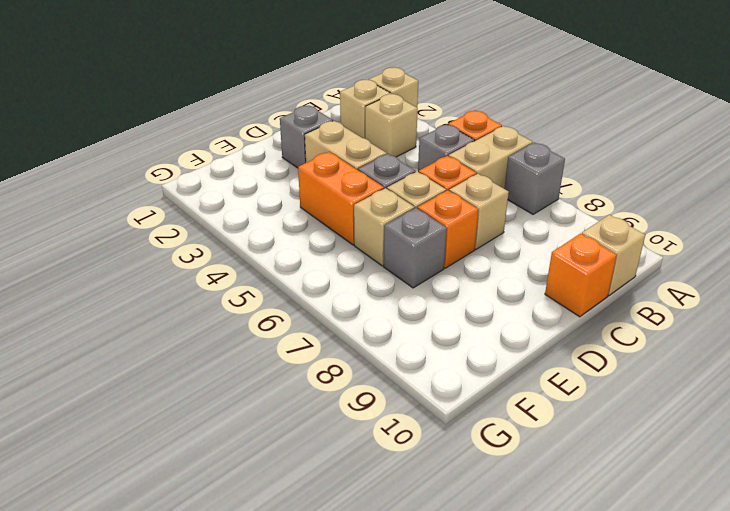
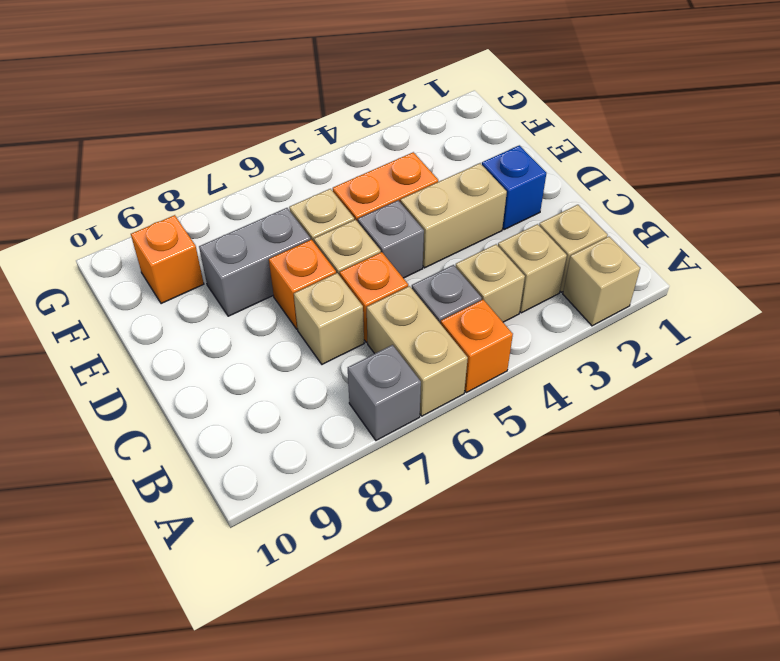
tan brick B10 level 1 -> tan brick B4 level 1
orange brick C10 level 1 -> orange brick F9 level 1
grey brick D2 level 1 -> blue brick D2 level 1
grey brick E7 level 1 -> grey brick E7:E8 level 1

